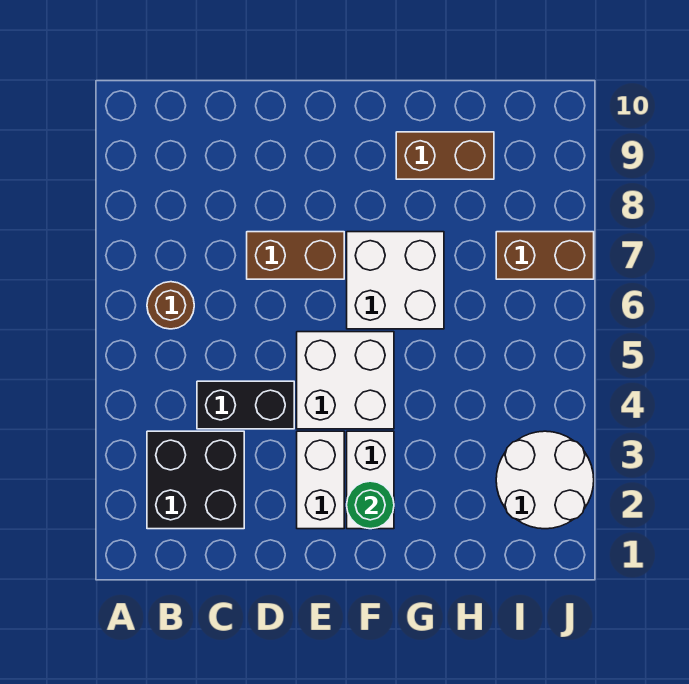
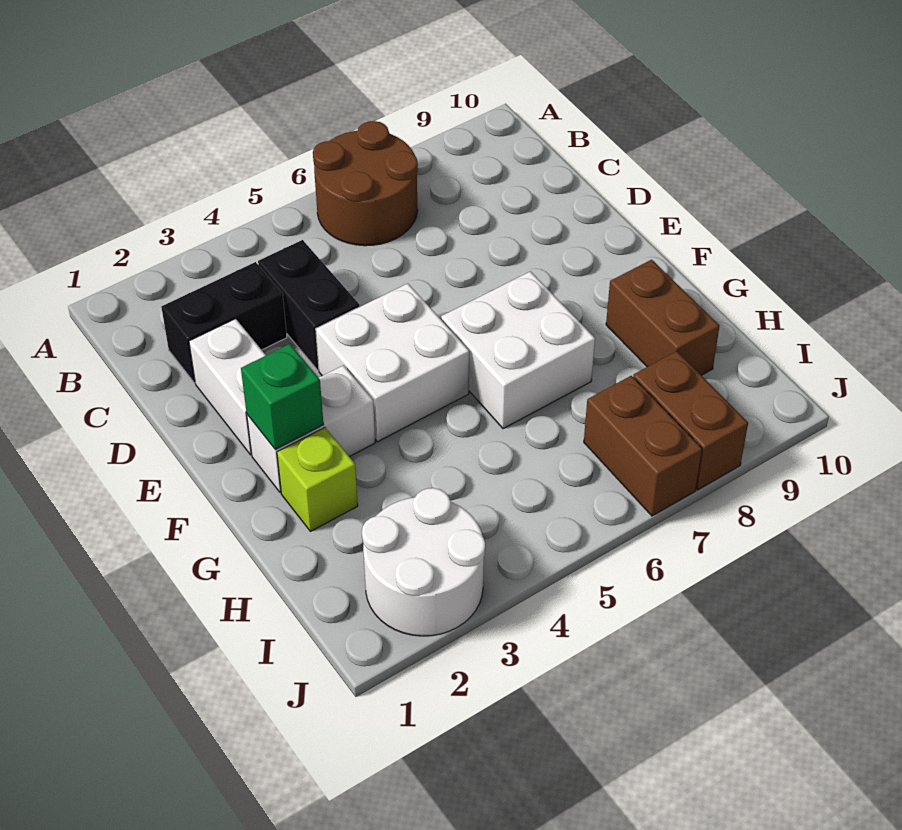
black brick B2:C3 level 1 -> black brick C2:C3 level 1
brown round brick B6 level 1 -> brown round brick A6:B7 level 1
brown brick D7:E7 level 1 -> brown brick I8:J8 level 1
white brick E2:E3 level 1 -> white brick D2:E2 level 1
green round brick F2 level 2 -> green brick F2 level 2
none -> lime brick G2 level 1

